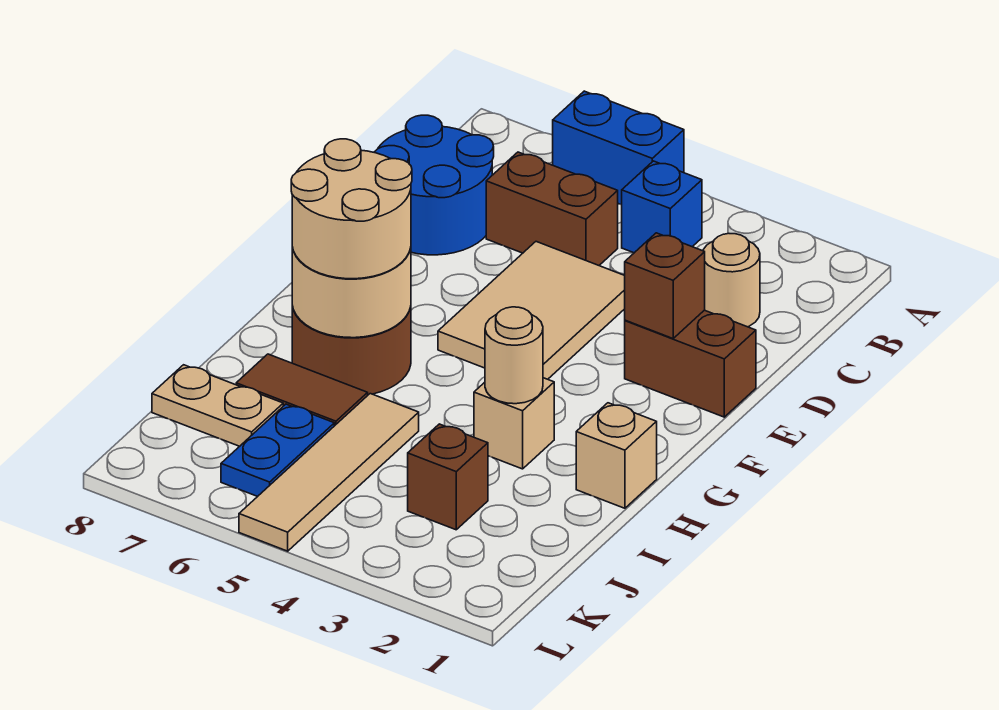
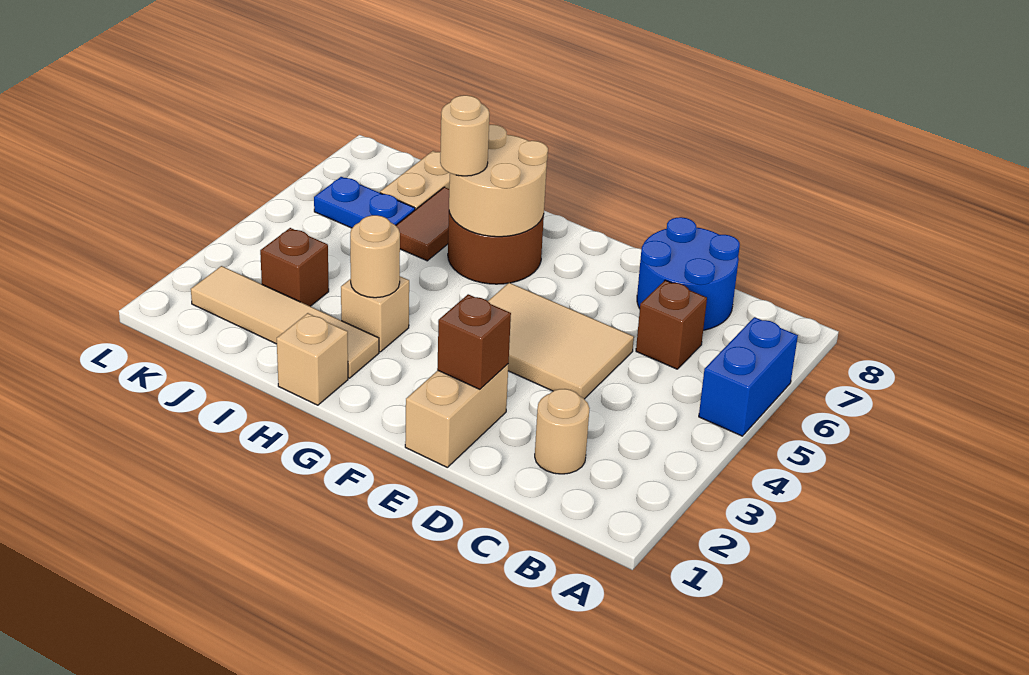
blue brick B4 level 1 -> none
brown brick C5:C6 level 1 -> brown brick C6 level 1
brown brick E1:E2 level 1 -> tan brick E1:E2 level 1
tan round brick G6:H7 level 3 -> tan round brick H6 level 3
tan tile I5:L5 level 1 -> tan tile H2:K2 level 1

